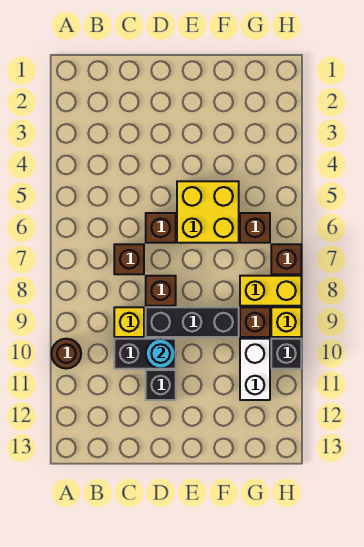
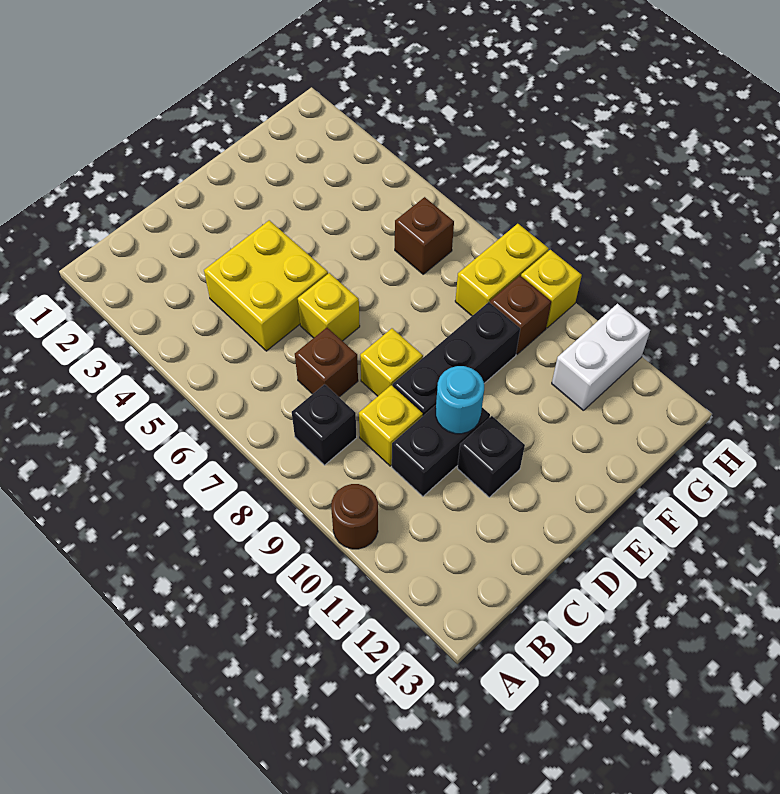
brown brick D6 level 1 -> yellow brick D6 level 1
brown brick D8 level 1 -> yellow brick D8 level 1
yellow brick E5:F6 level 1 -> yellow brick C4:D5 level 1
white brick G10:G11 level 1 -> white brick G11:H11 level 1
brown brick H7 level 1 -> none
black brick H10 level 1 -> black brick B8 level 1

